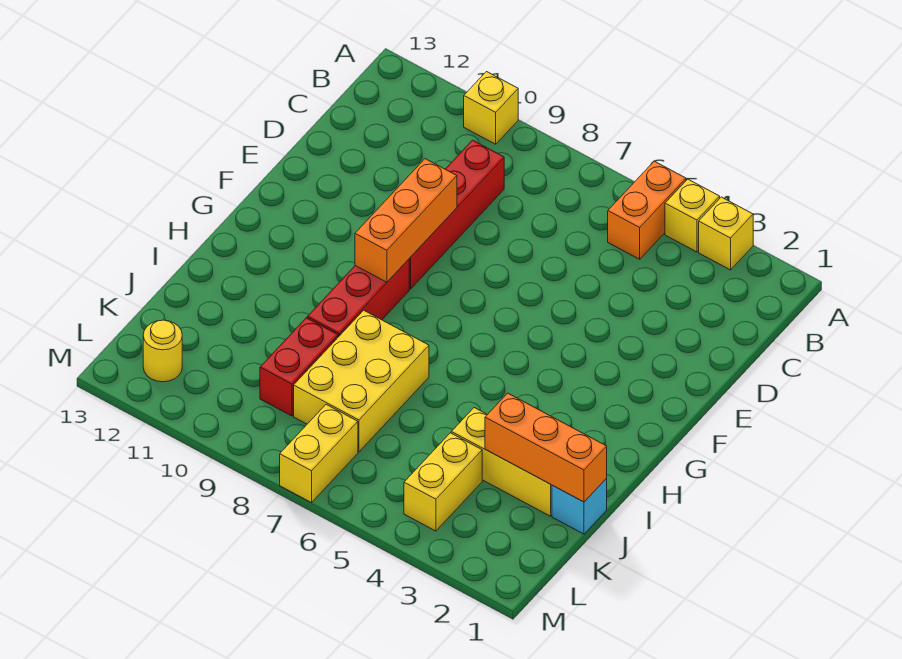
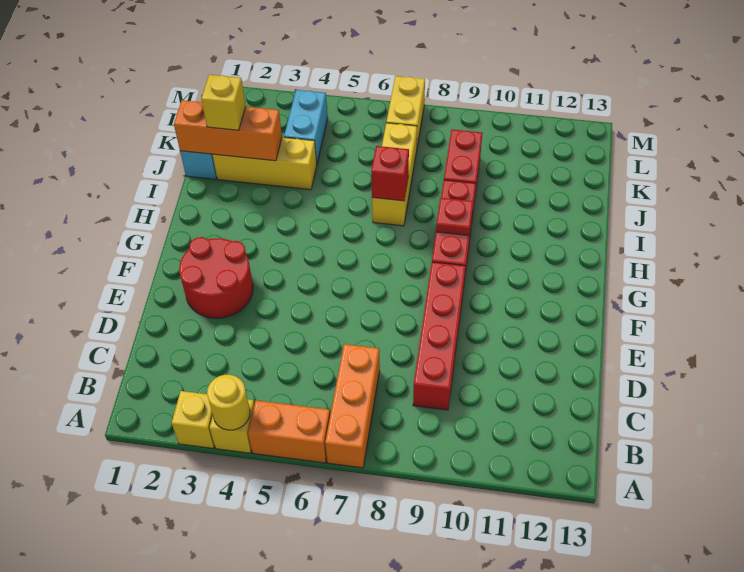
orange brick A5:B5 level 1 -> orange brick A5:A6 level 1
yellow brick A10 level 1 -> yellow brick J2 level 3
none -> red round brick E2:F3 level 1
orange brick E9:G9 level 2 -> orange brick A7:C7 level 1
none -> red plate H9 level 2
yellow brick I7:K8 level 1 -> yellow brick I7:K7 level 1
none -> red brick I7 level 2
yellow brick K4:L4 level 1 -> cyan brick K4:L4 level 1
yellow round brick L12 level 1 -> yellow round brick A4 level 2

